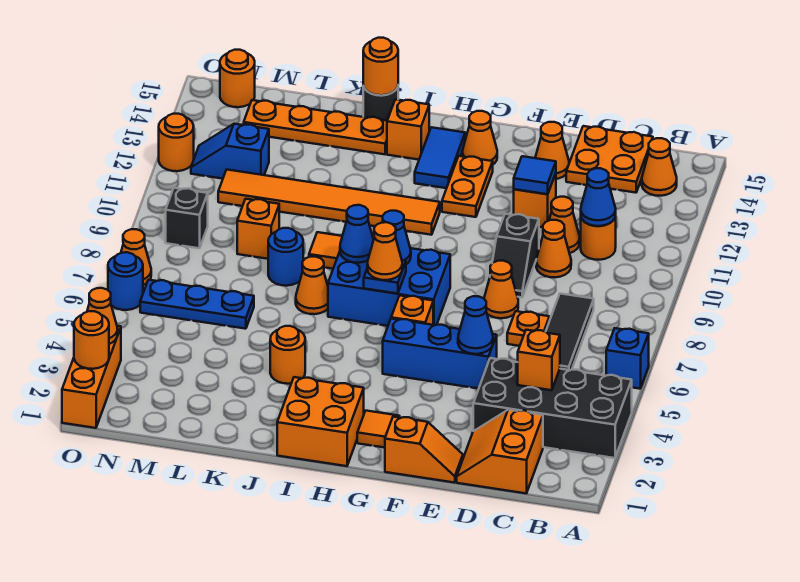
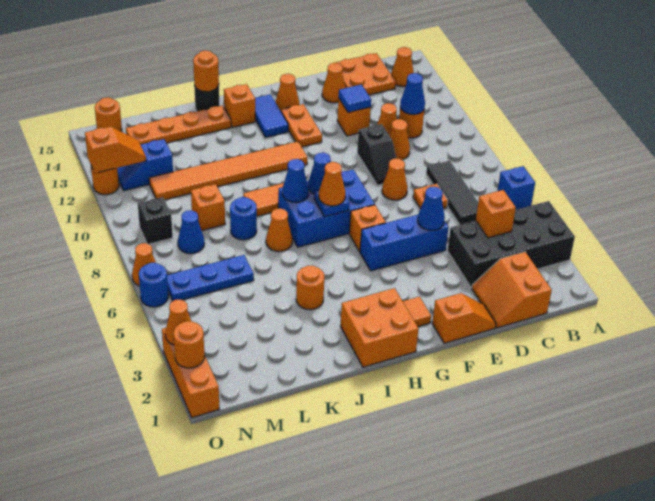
none -> blue cone M8 level 1
none -> orange slope N12:O12 level 2 top O

